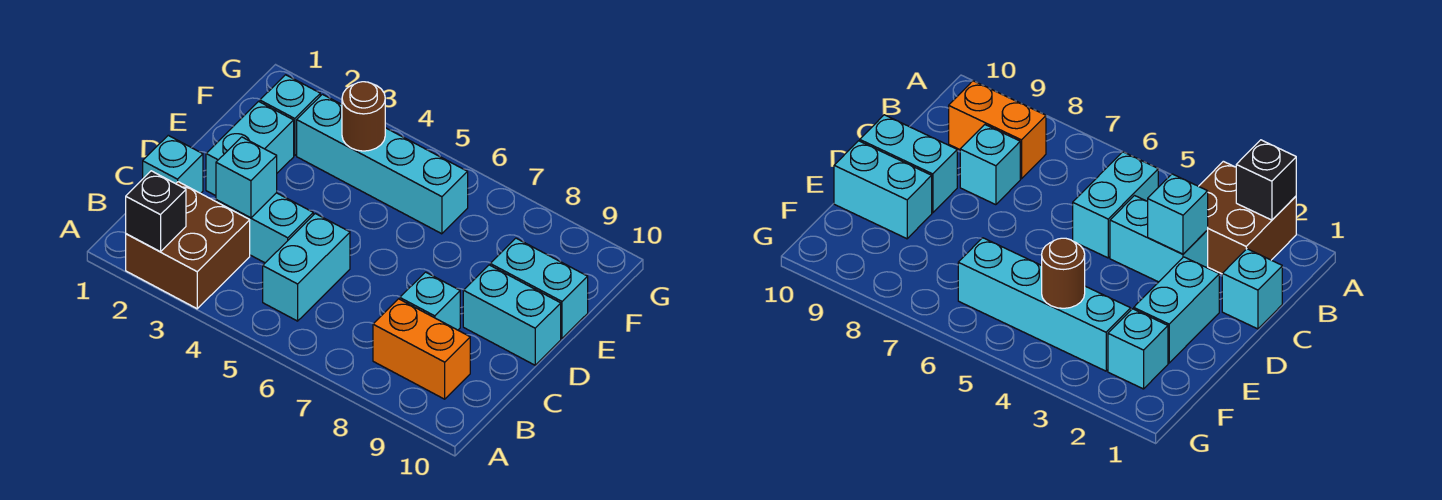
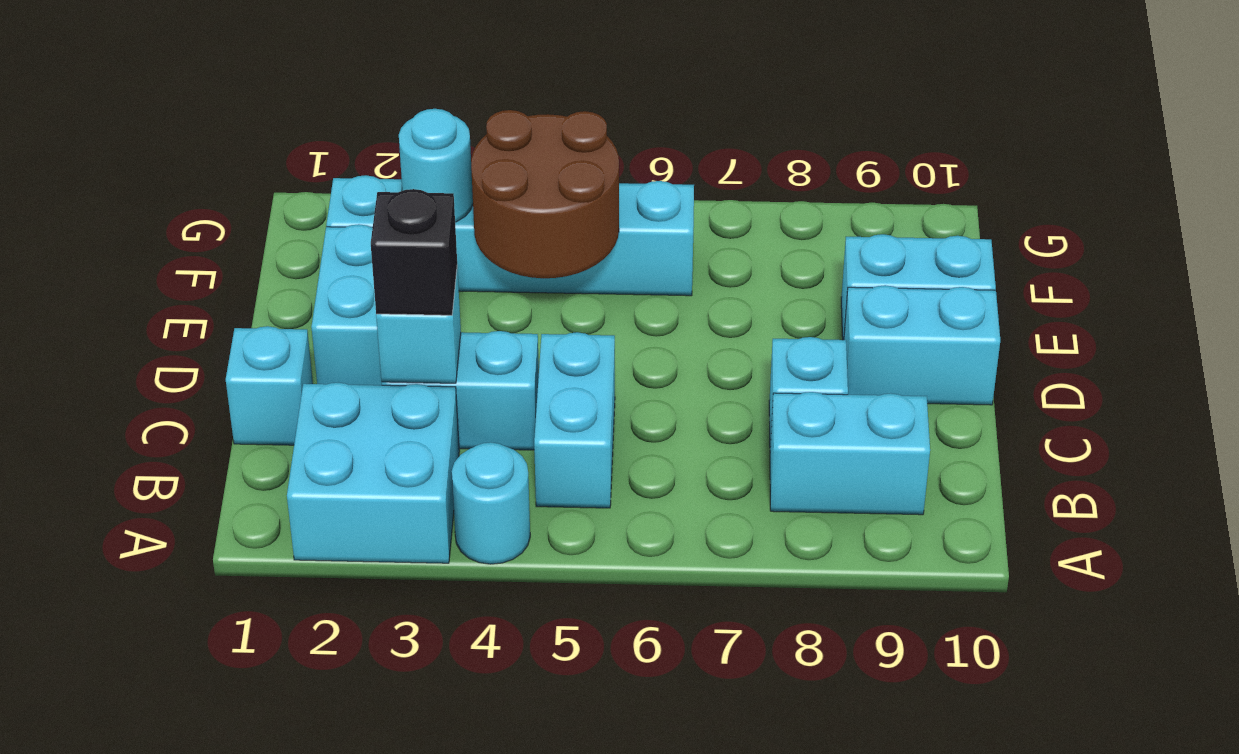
brown brick A2:B3 level 1 -> cyan brick A2:B3 level 1
black brick A2 level 2 -> black brick C3 level 3
none -> cyan round brick A4 level 1
orange brick B8:B9 level 1 -> cyan brick B8:B9 level 1
none -> cyan round brick F3 level 2
brown round brick F4 level 2 -> brown round brick E4:F5 level 2

